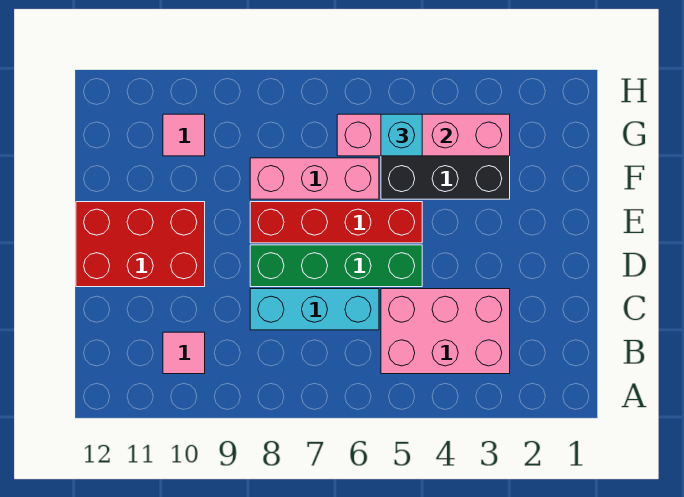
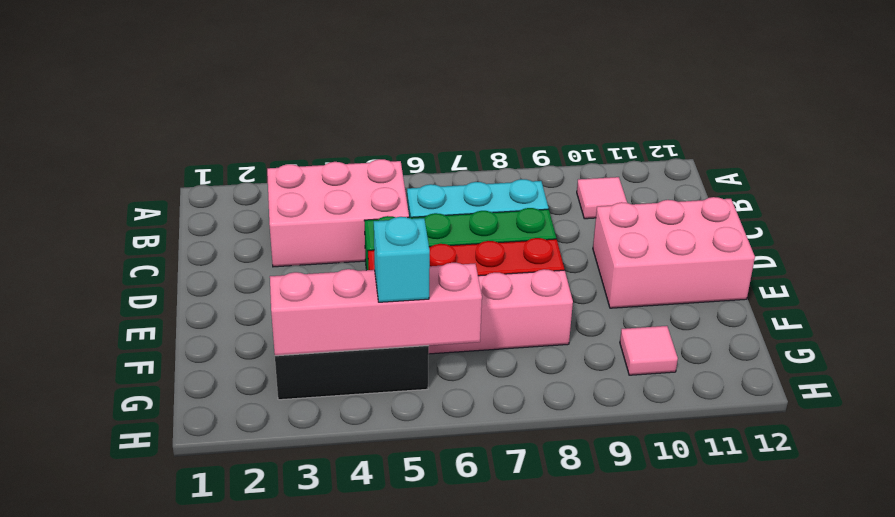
red brick D10:E12 level 1 -> pink brick D10:E12 level 1

